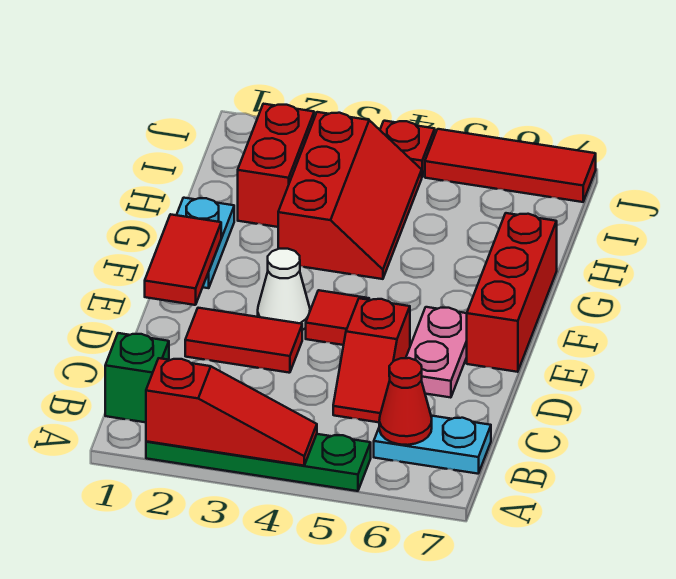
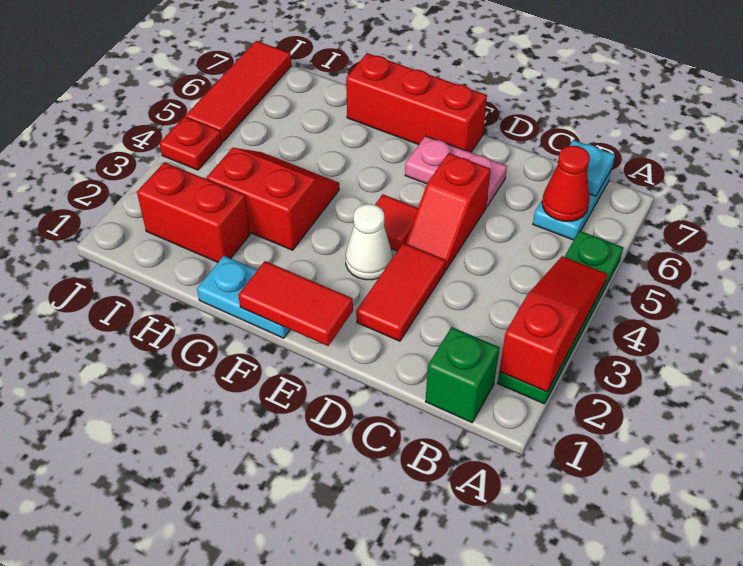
none -> cyan plate B7 level 2
red slope C5:D5 level 1 top D -> red slope D4:D5 level 1 top 5
red slope G3:I4 level 1 top 3 -> red slope G3:H4 level 1 top 3

